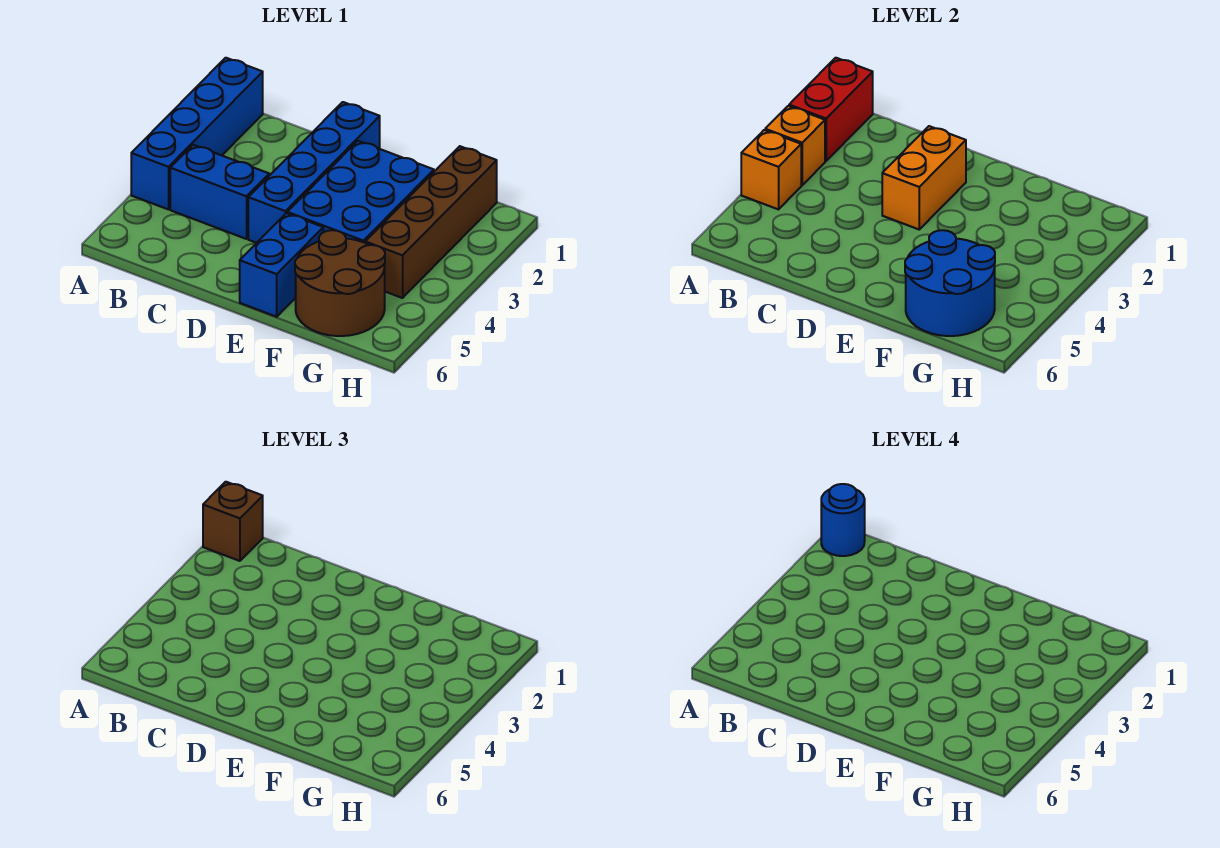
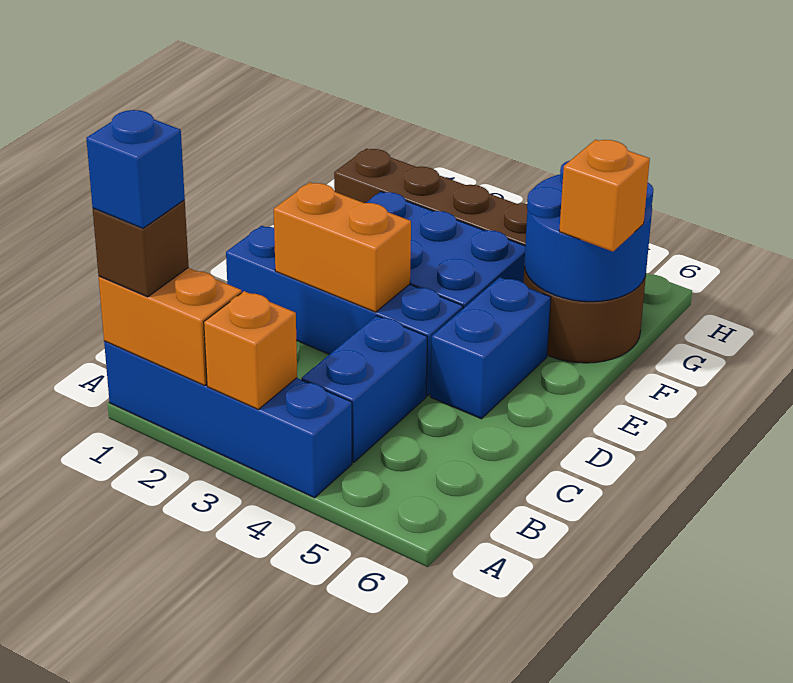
red brick A1:A2 level 2 -> orange brick A1:A2 level 2
blue round brick A1 level 4 -> blue brick A1 level 4
orange brick A4 level 2 -> orange brick F6 level 3
blue brick E5:E6 level 1 -> blue brick D5:E5 level 1

